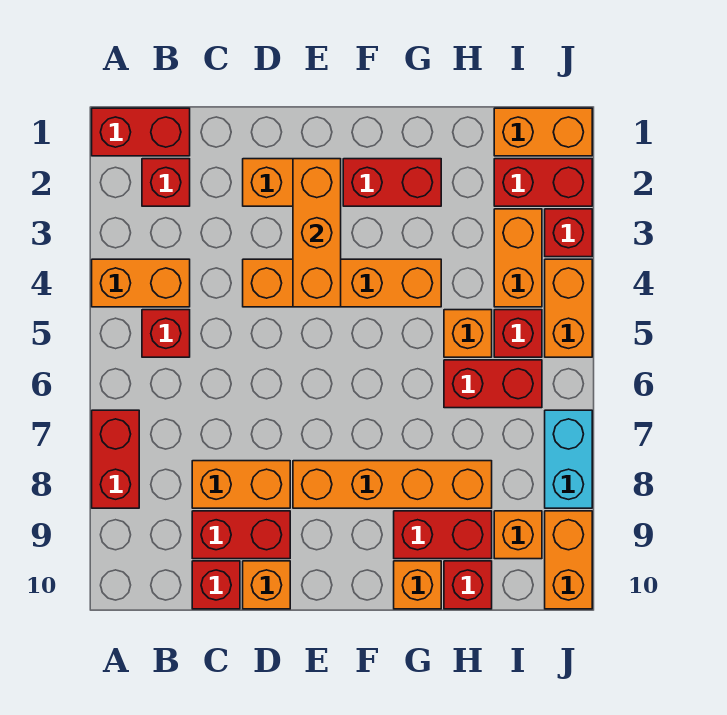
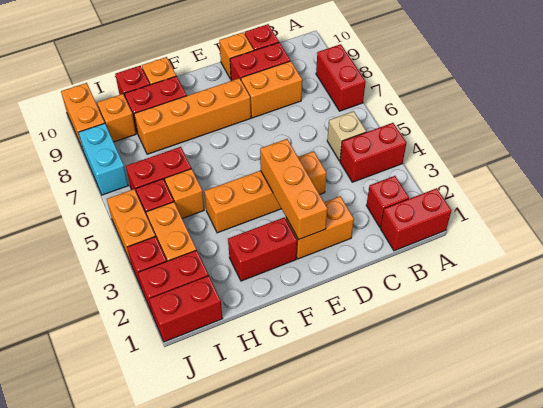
orange brick A4:B4 level 1 -> red brick A4:B4 level 1
red brick B5 level 1 -> tan brick B5 level 1
orange brick I1:J1 level 1 -> red brick I1:J1 level 1

